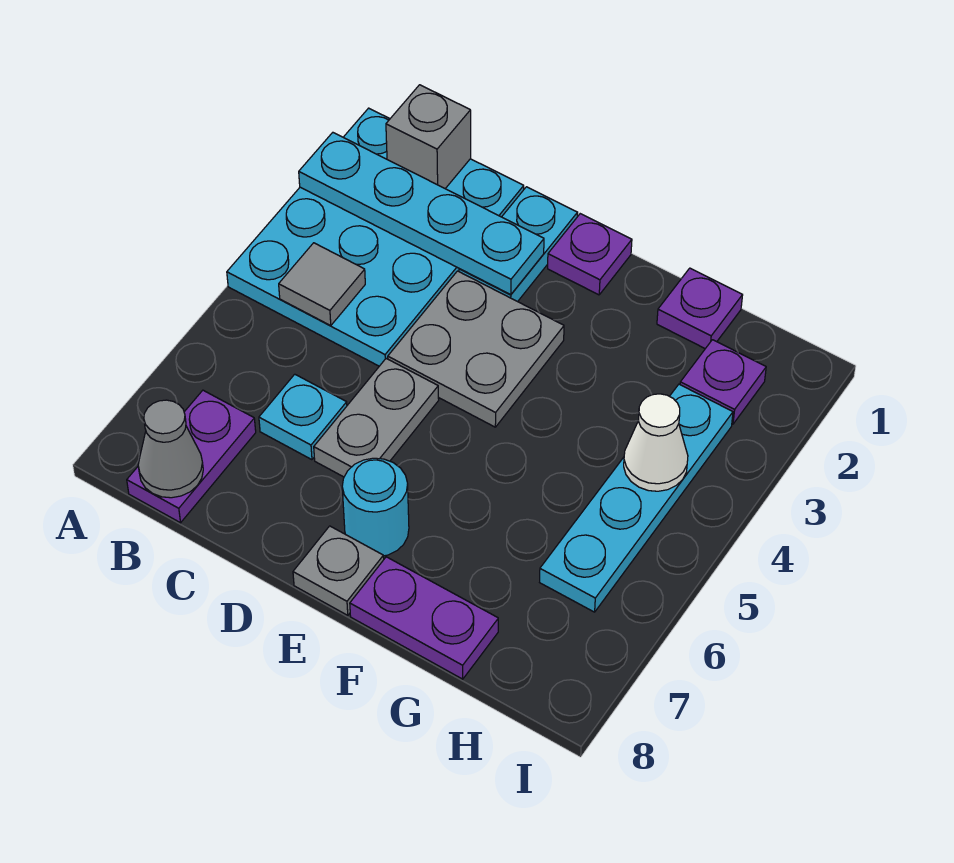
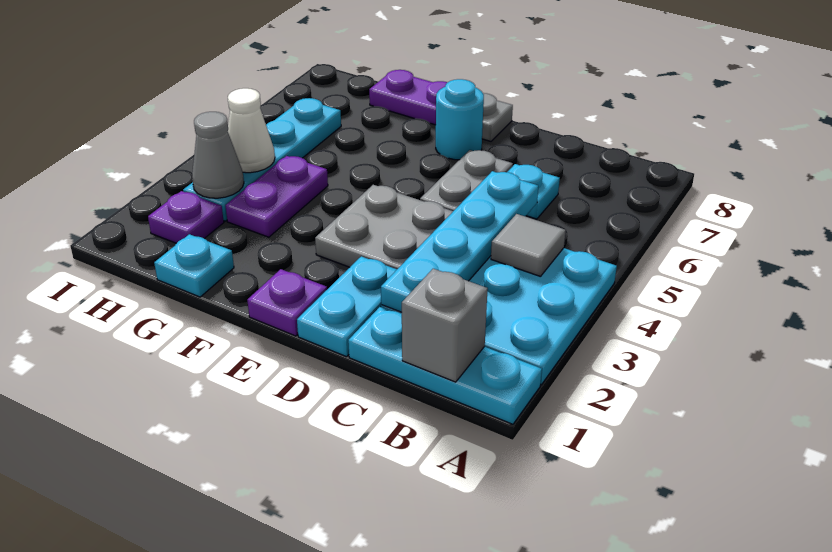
cyan plate A2:D2 level 2 -> cyan plate C2:C5 level 2
purple plate B7:B8 level 1 -> purple plate G3:G4 level 1
grey cone B8 level 2 -> grey cone H3 level 2
purple plate G1 level 1 -> cyan plate G1 level 1

